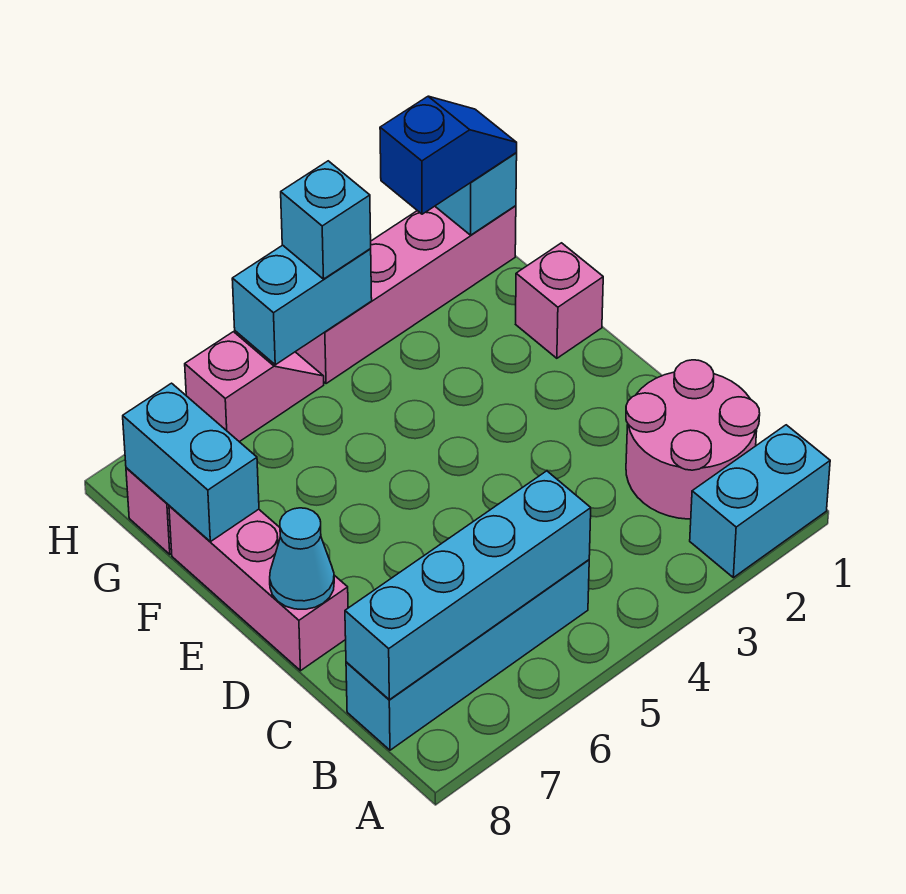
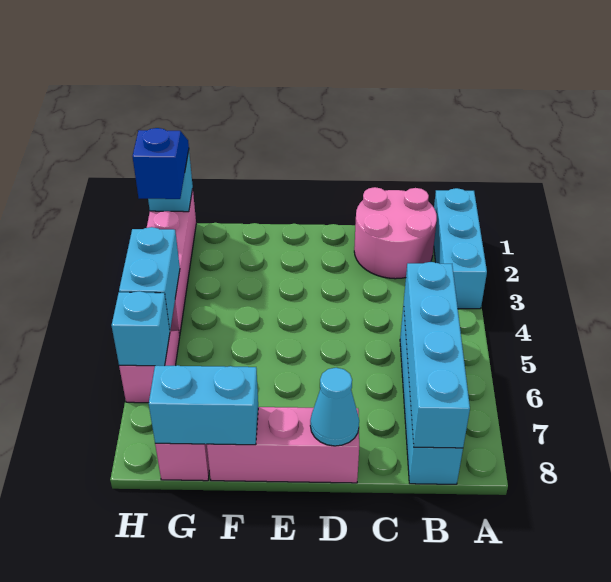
cyan brick A1:A2 level 1 -> cyan brick A1:A3 level 1
pink brick F1 level 1 -> none
cyan brick H4 level 3 -> cyan brick H6 level 2

